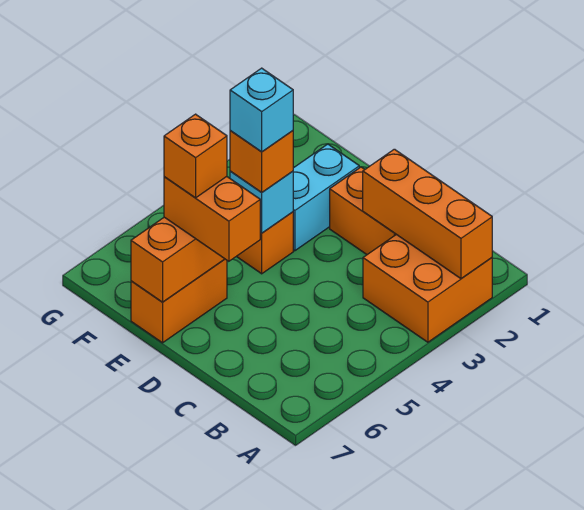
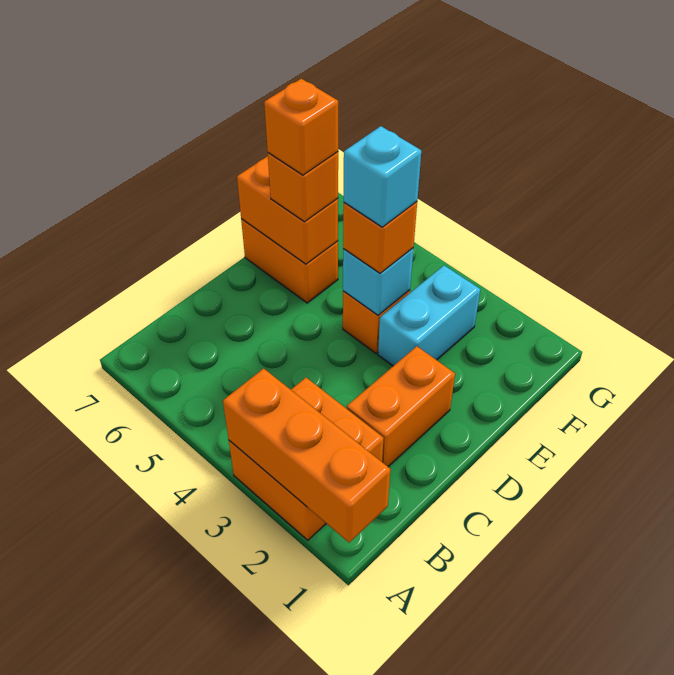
orange brick A2:C2 level 2 -> orange brick A1:A3 level 2
orange brick D6:E6 level 3 -> orange brick E6 level 3
cyan brick E2:E3 level 1 -> cyan brick E3:F3 level 1

